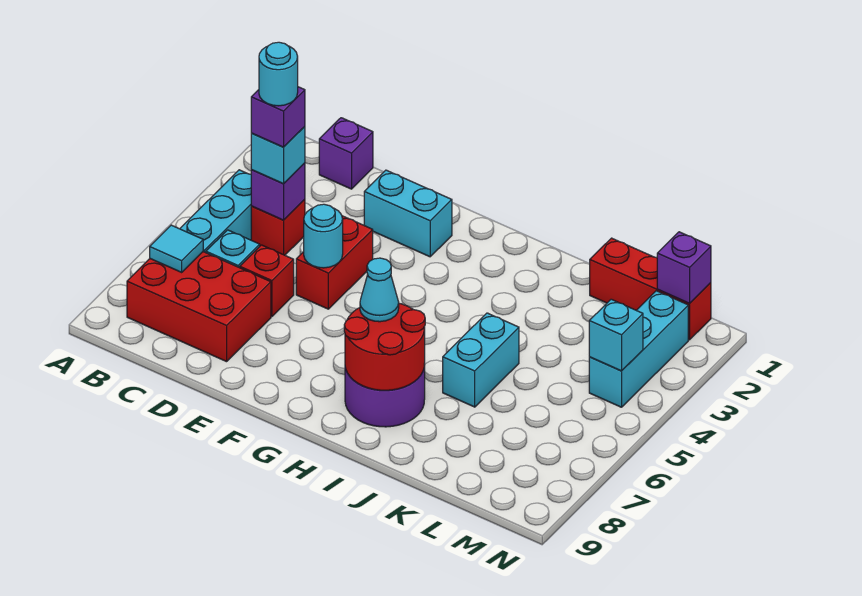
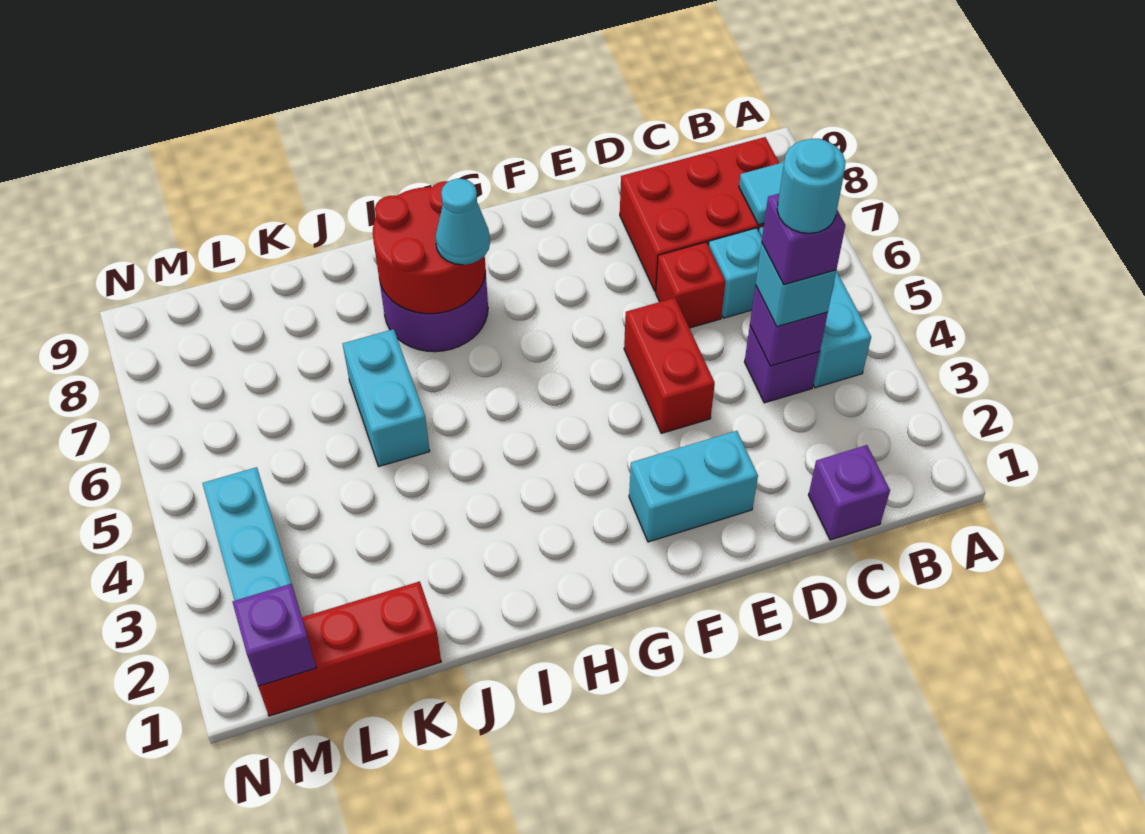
red brick C4 level 1 -> purple brick C4 level 1
cyan round brick E5 level 2 -> none
cyan brick M4 level 2 -> none

